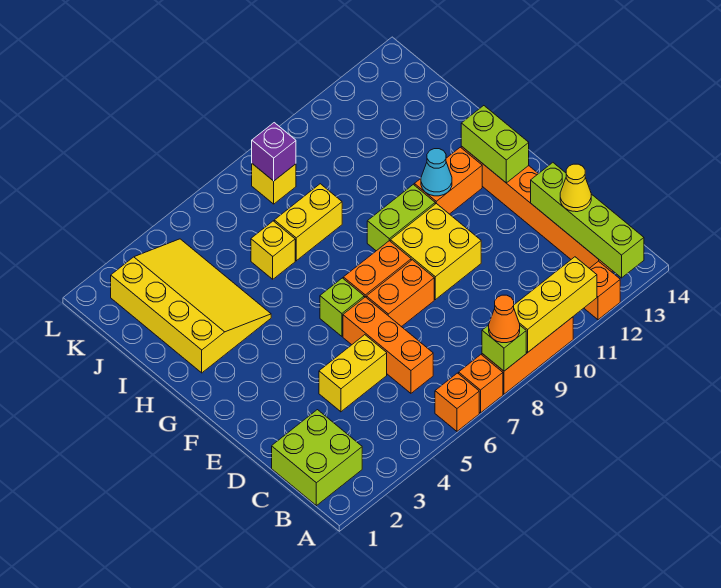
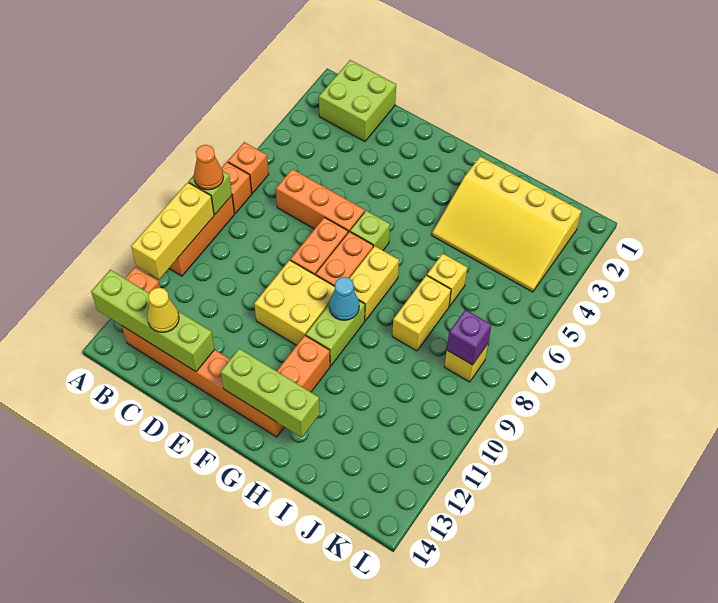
yellow brick D4:D5 level 1 -> yellow brick G7:G8 level 1
lime brick F13:G13 level 2 -> lime brick F13:H13 level 2
cyan cone G11 level 2 -> cyan cone G9 level 2

